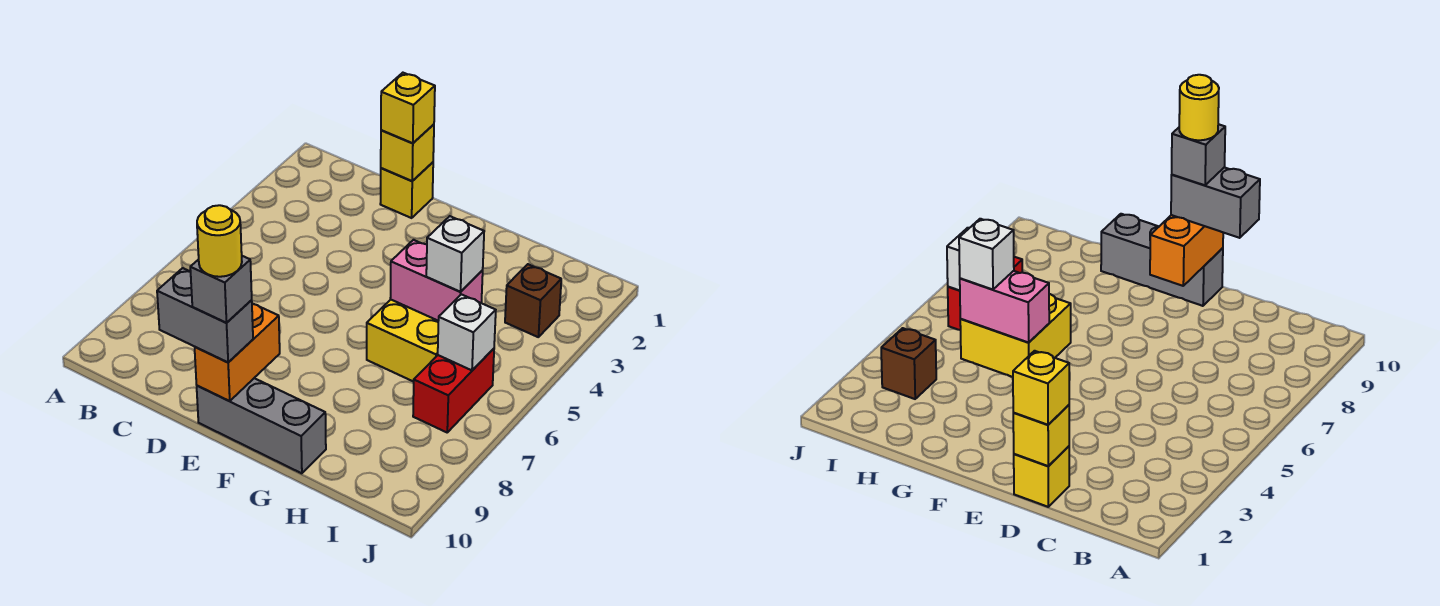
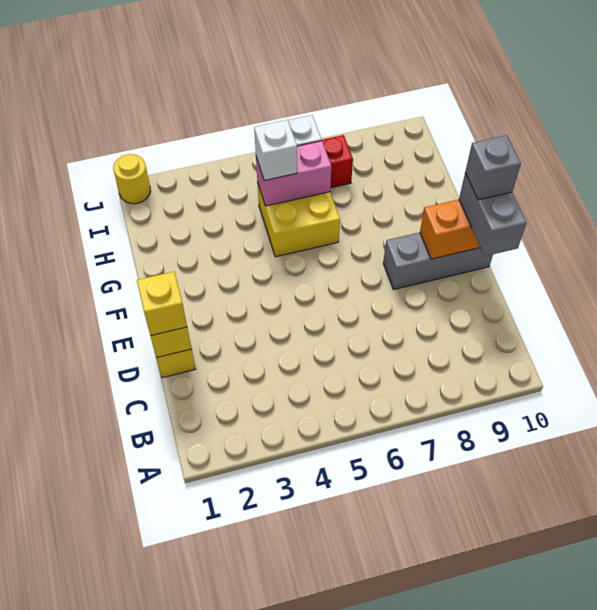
grey brick E10:G10 level 1 -> grey brick E8:E10 level 1
yellow round brick E10 level 5 -> yellow round brick J1 level 1
pink brick G5:H5 level 2 -> pink brick H5:H6 level 2
brown brick I3 level 1 -> none

